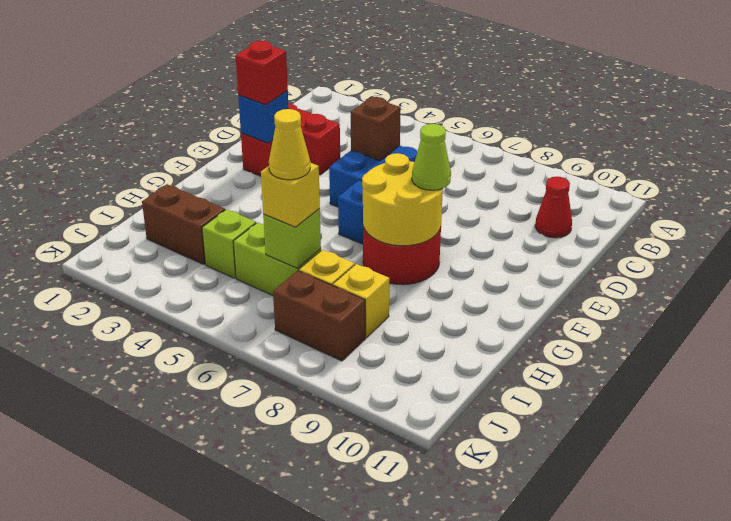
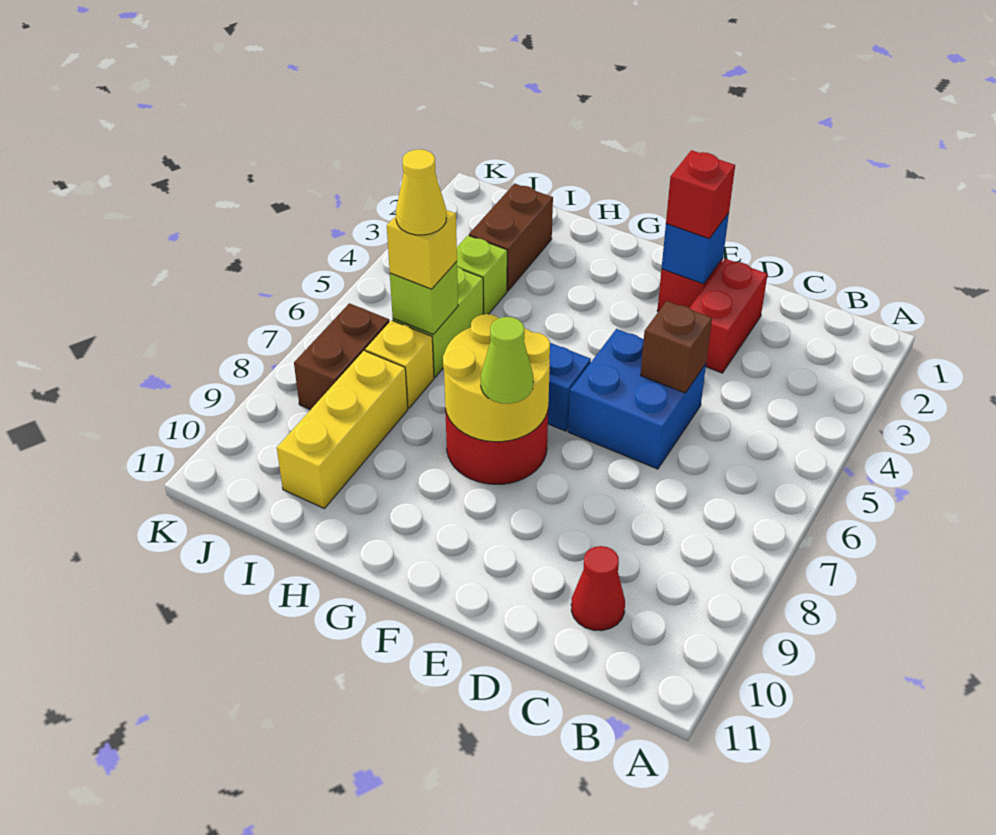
yellow brick I8 level 1 -> yellow brick I8:I10 level 1

